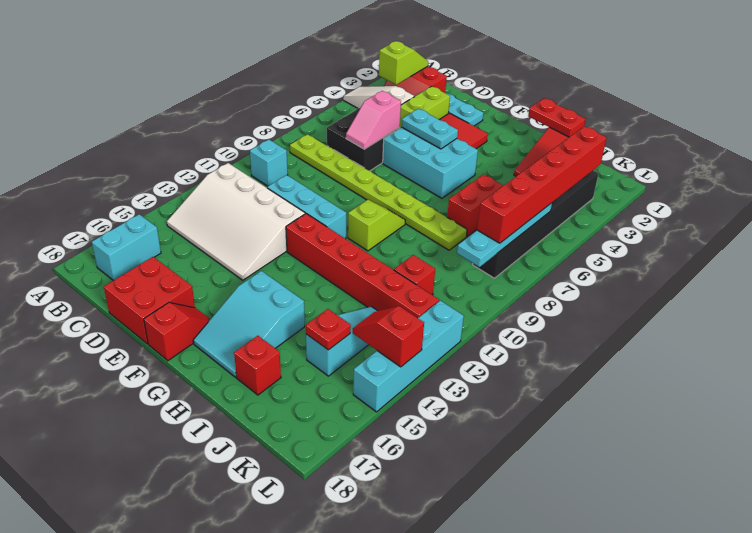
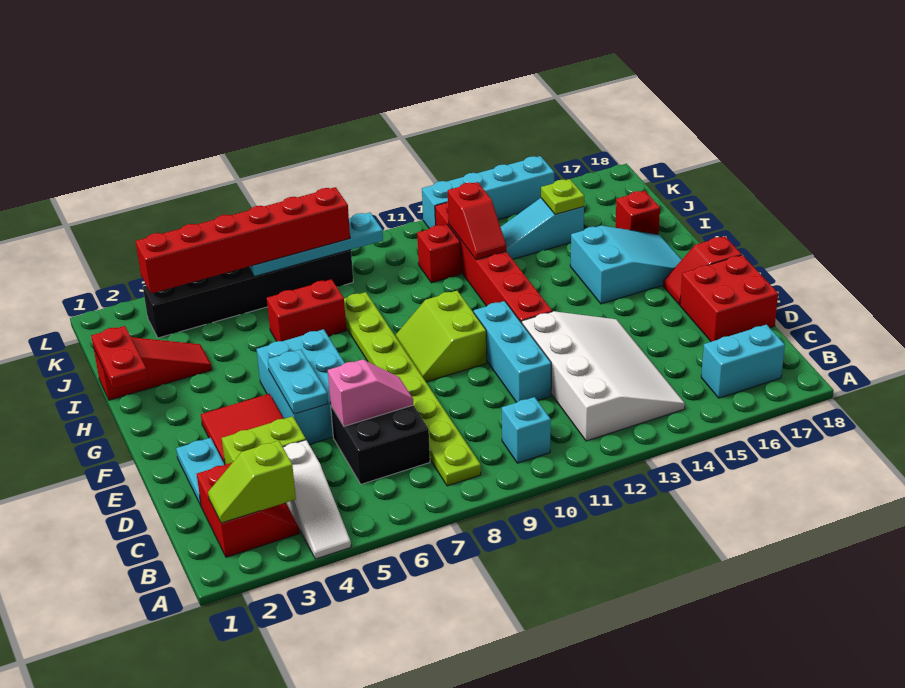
lime slope G9:G10 level 1 top 10 -> lime slope F9:G10 level 1 top 10
red plate J15 level 2 -> lime plate J15 level 2
red slope K14:L14 level 2 top L -> red slope I12:J12 level 2 top J

